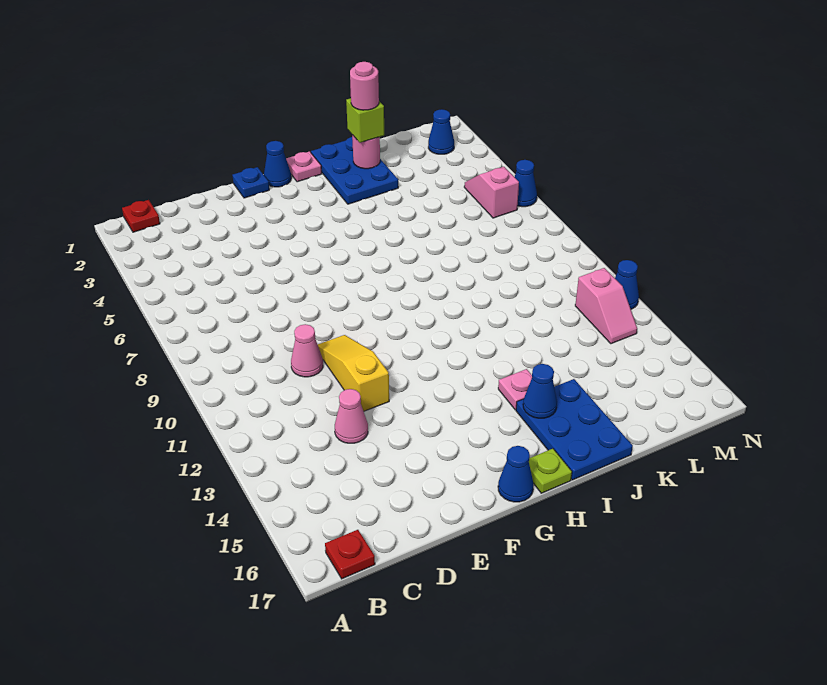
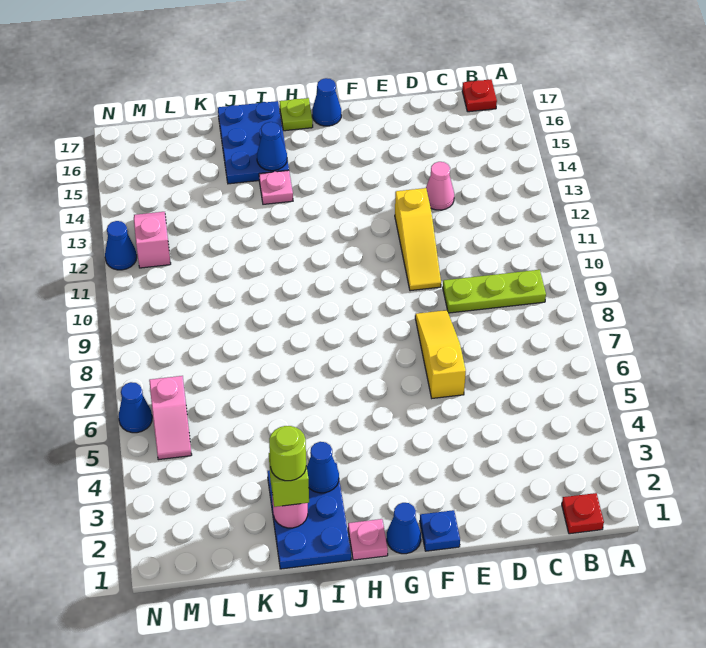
none -> lime plate B9:D9 level 1
pink cone D10 level 1 -> none
none -> yellow slope E6:E8 level 1 top 6
pink round brick J2 level 4 -> lime round brick J2 level 4
blue cone M2 level 1 -> blue cone I3 level 2

